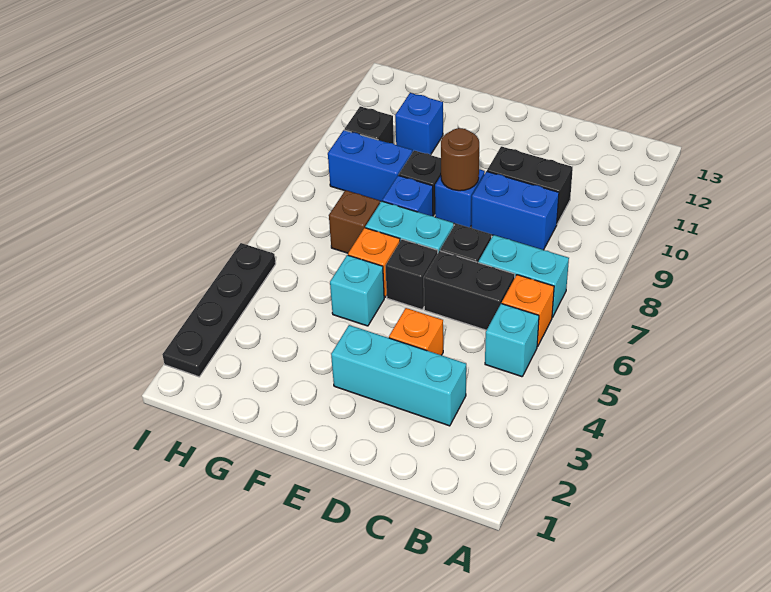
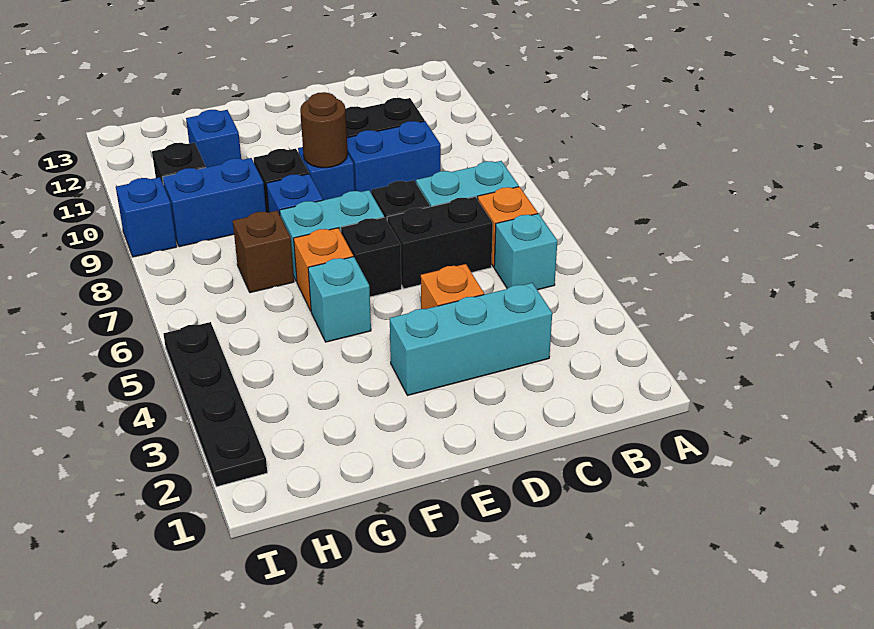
none -> blue brick I9 level 1

